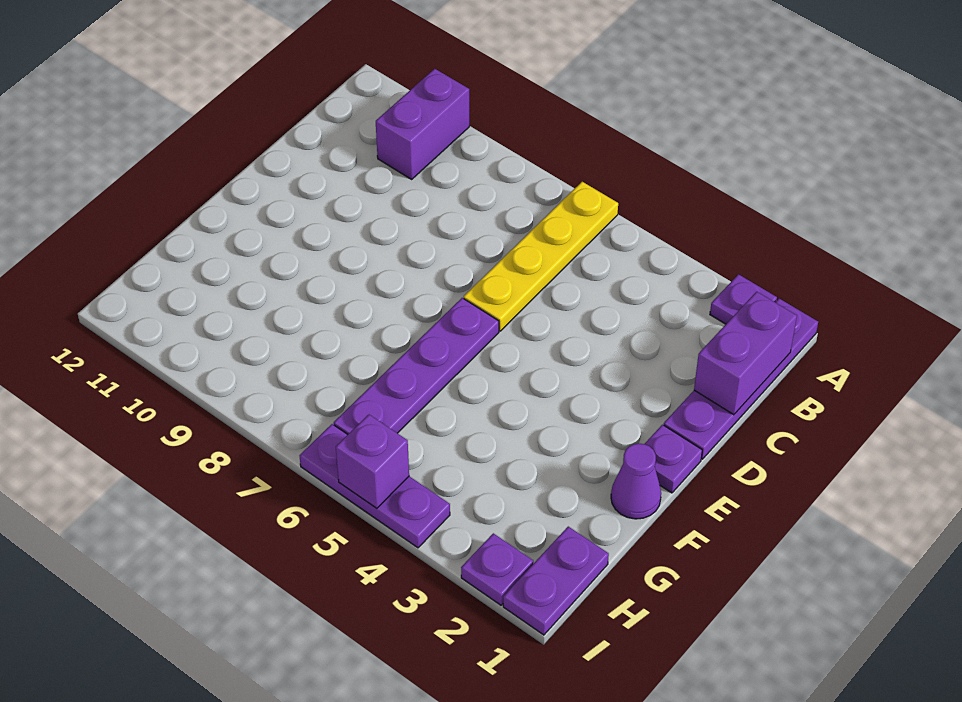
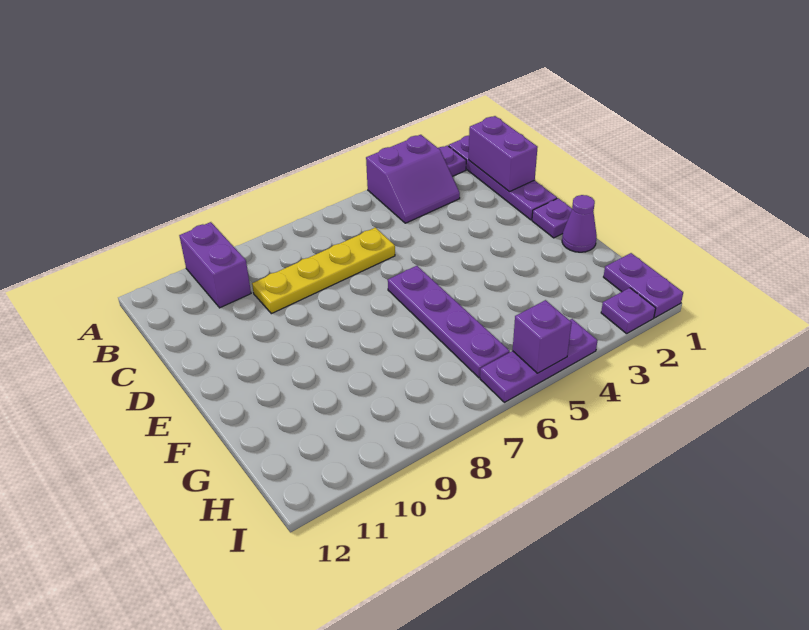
none -> purple slope A3:B4 level 1 top A
yellow plate A6:D6 level 1 -> yellow plate C6:C9 level 1

